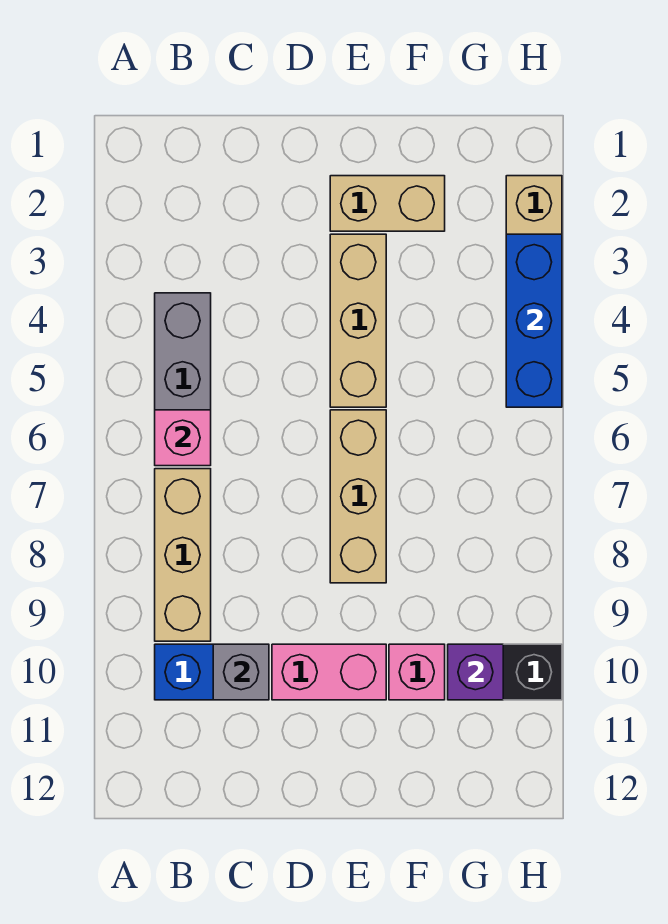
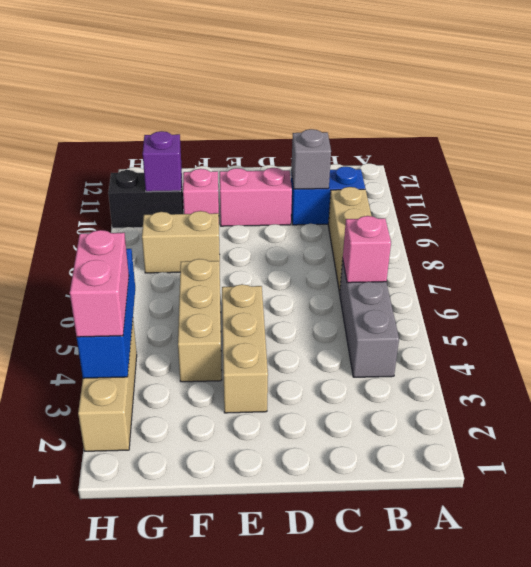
tan brick E2:F2 level 1 -> tan brick F8:G8 level 1
tan brick E6:E8 level 1 -> tan brick F4:F6 level 1
none -> pink brick H3:H4 level 3

